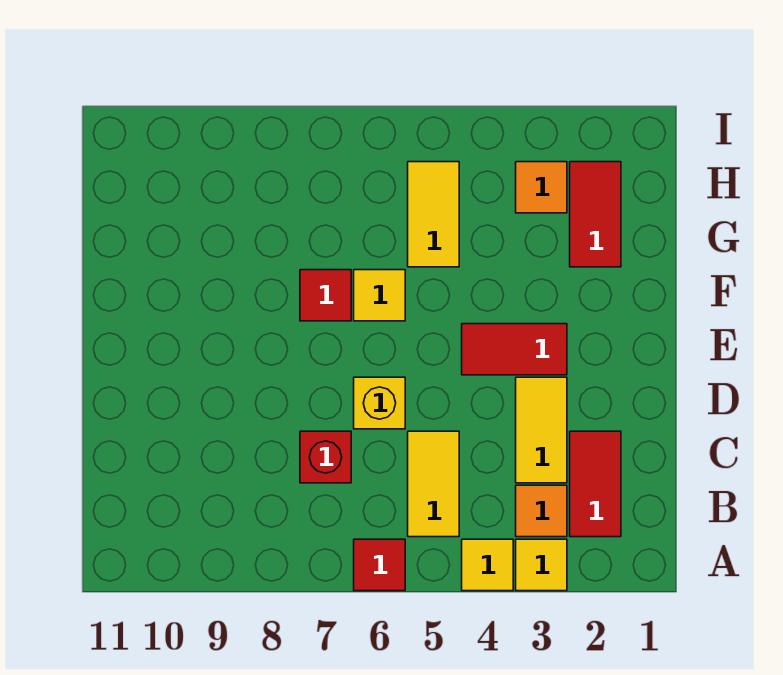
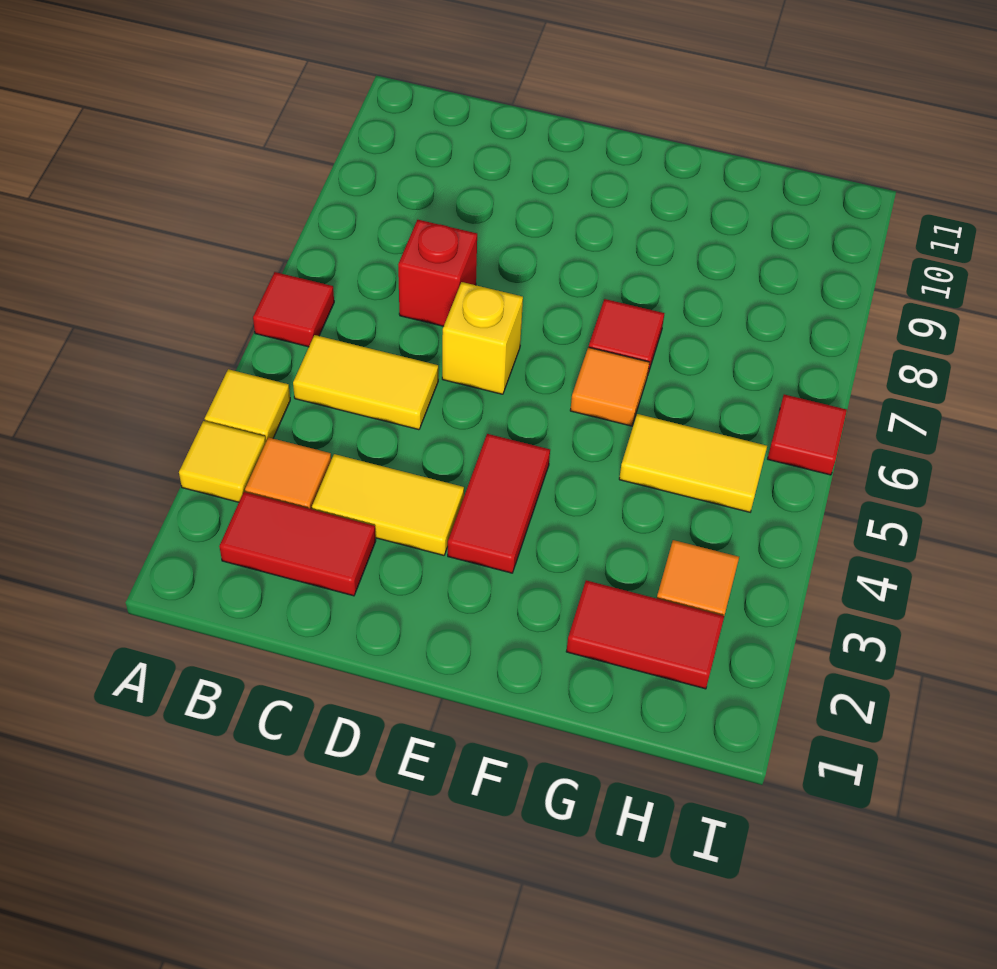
yellow tile F6 level 1 -> orange tile F6 level 1
none -> red tile I6 level 1

